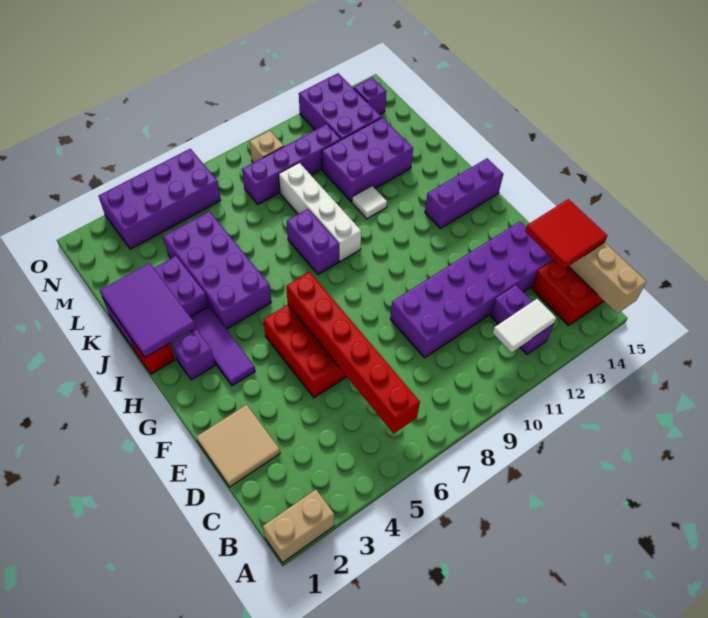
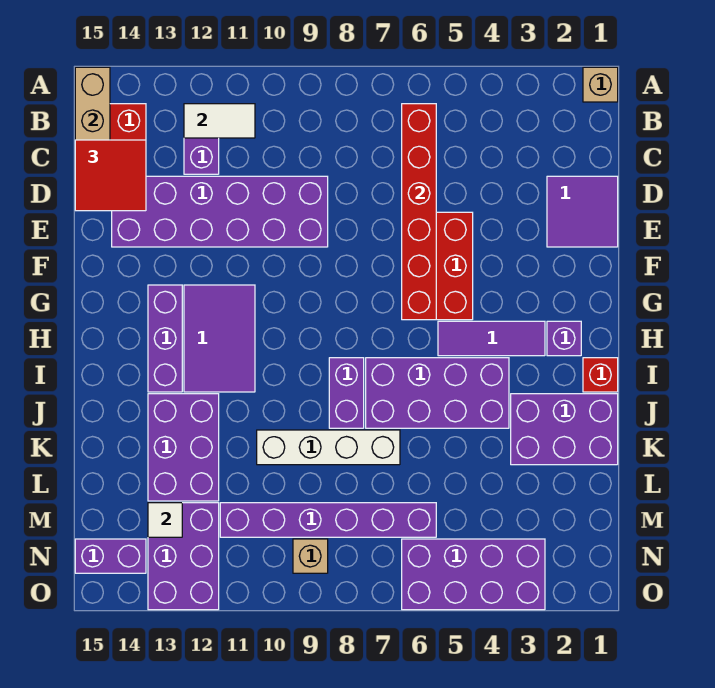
tan brick A1:A2 level 1 -> tan brick A1 level 1
tan tile D1:E2 level 1 -> purple tile D1:E2 level 1
purple tile G3:I3 level 1 -> purple tile H3:H5 level 1
purple brick H13:H15 level 1 -> purple brick G13:I13 level 1
purple tile I1:K2 level 2 -> purple tile G11:I12 level 1
purple brick I4:L5 level 1 -> purple brick I4:J7 level 1
white brick I9:L9 level 1 -> white brick K7:K10 level 1
white tile J11 level 1 -> white tile M13 level 2
purple brick K11:L13 level 1 -> purple brick J12:L13 level 1
purple brick M8:M11 level 1 -> purple brick M6:M11 level 1
purple brick N14 level 1 -> purple brick N14:N15 level 1

